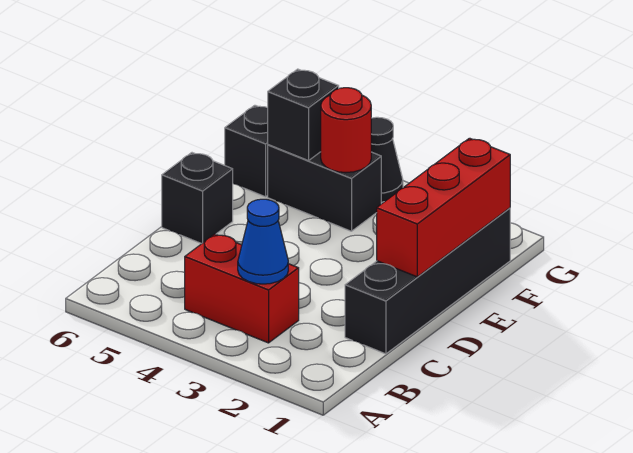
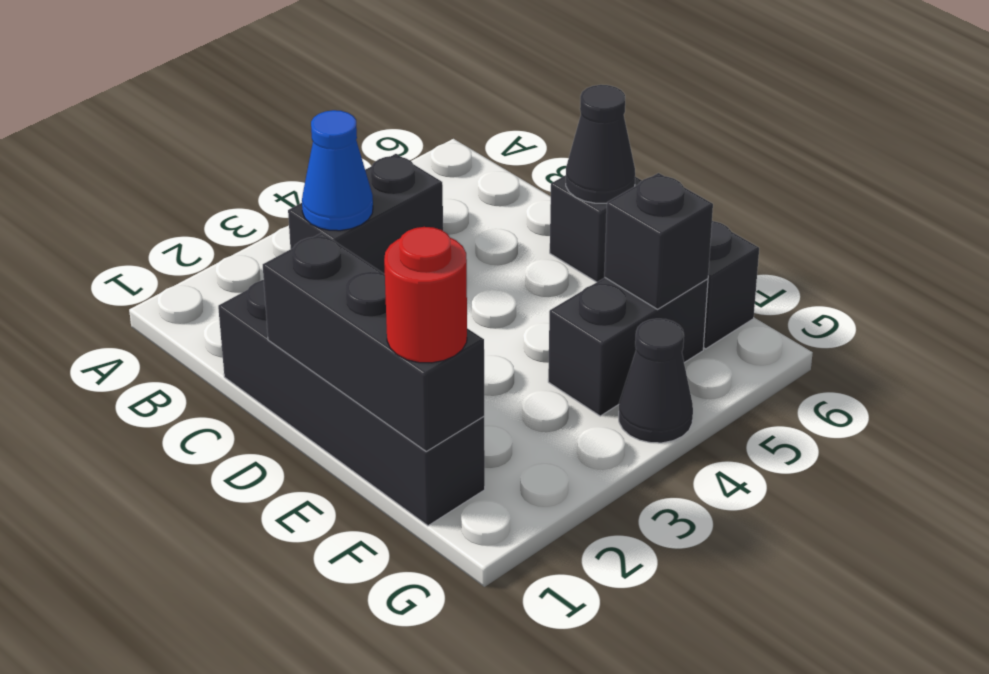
red brick B3:B4 level 1 -> black brick B3:B4 level 1
red brick D1:F1 level 2 -> black brick D1:F1 level 2
none -> black cone D6 level 2
red round brick F4 level 2 -> red round brick F1 level 3

